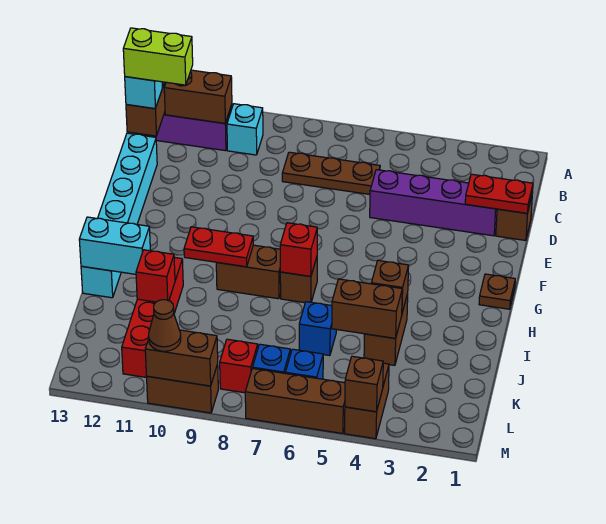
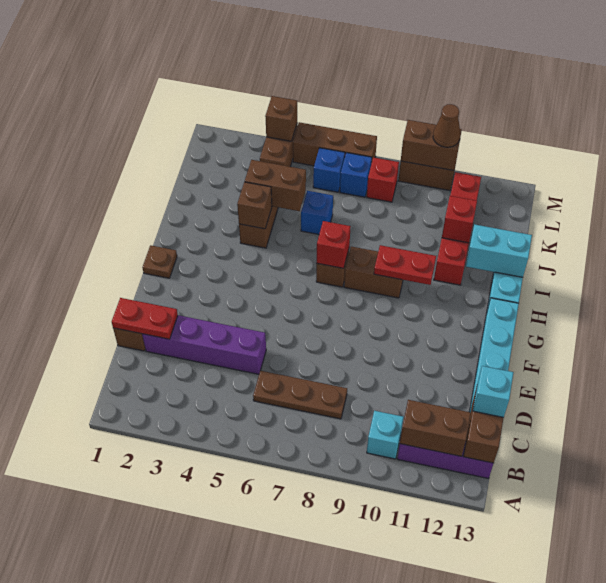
lime brick C12:C13 level 4 -> none

